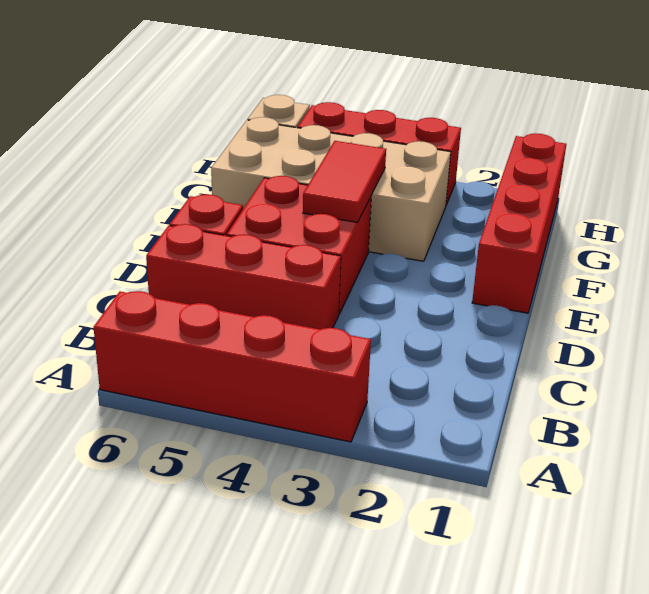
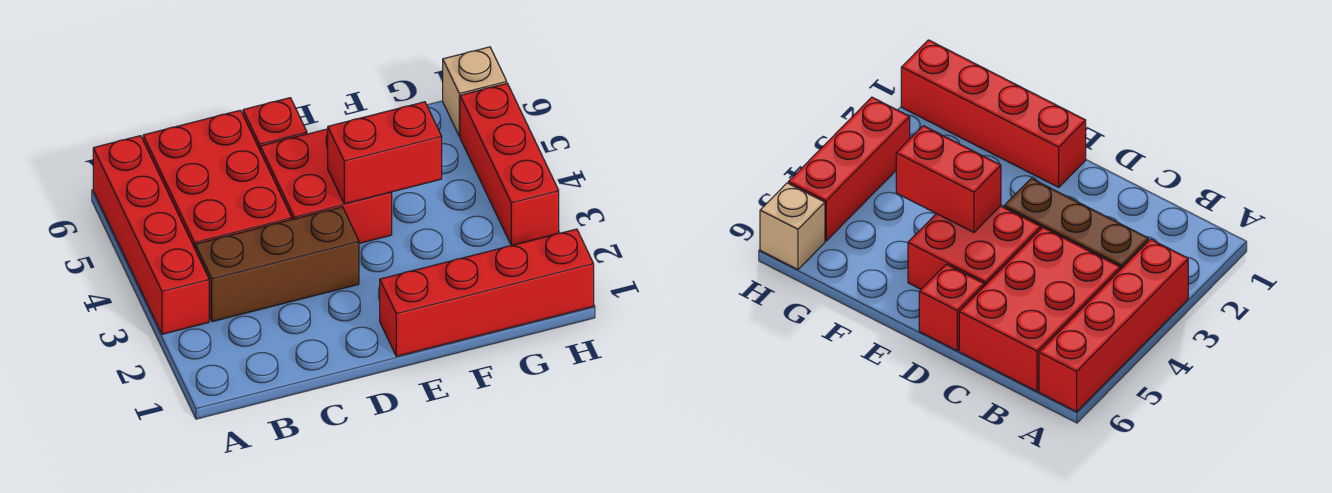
none -> brown brick B3:D3 level 1
red brick C4:C6 level 1 -> red brick B4:C6 level 1
red tile E4:F4 level 2 -> red brick E4:F4 level 2
tan brick F3:G6 level 1 -> none

